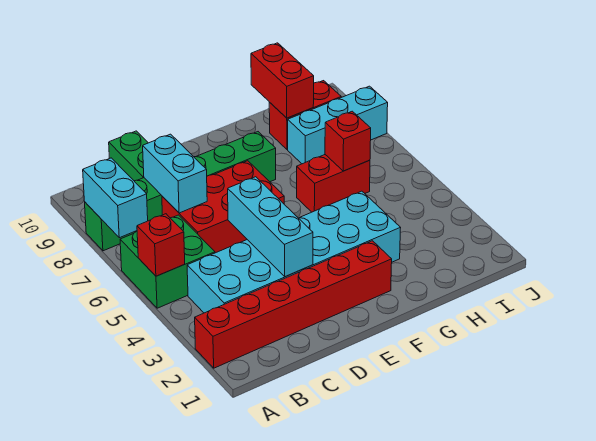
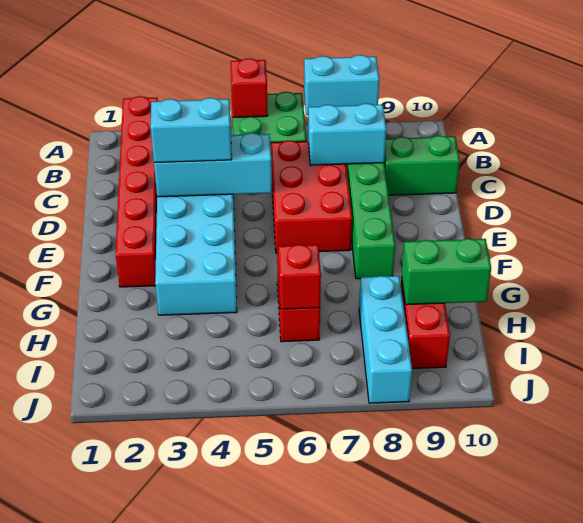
none -> cyan brick D3:D4 level 3
red brick H9:H10 level 2 -> green brick H9:H10 level 2

